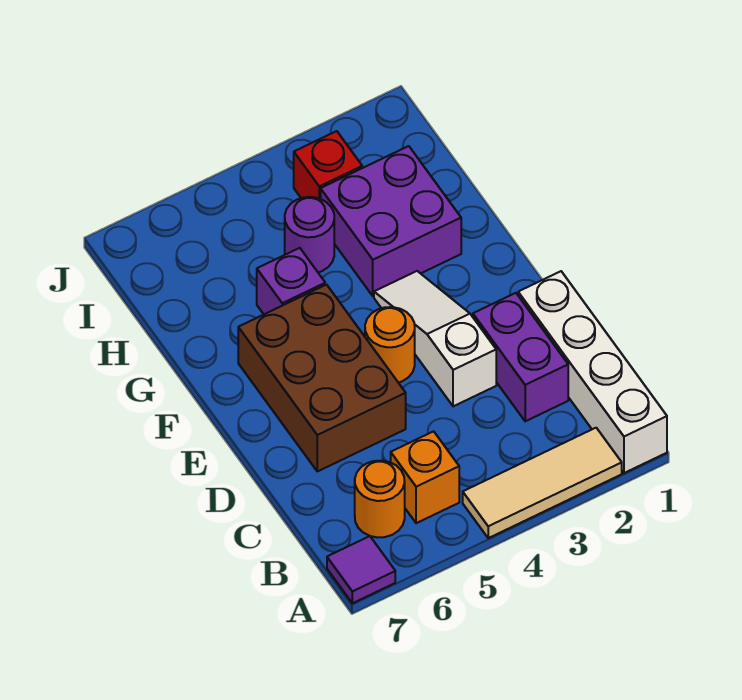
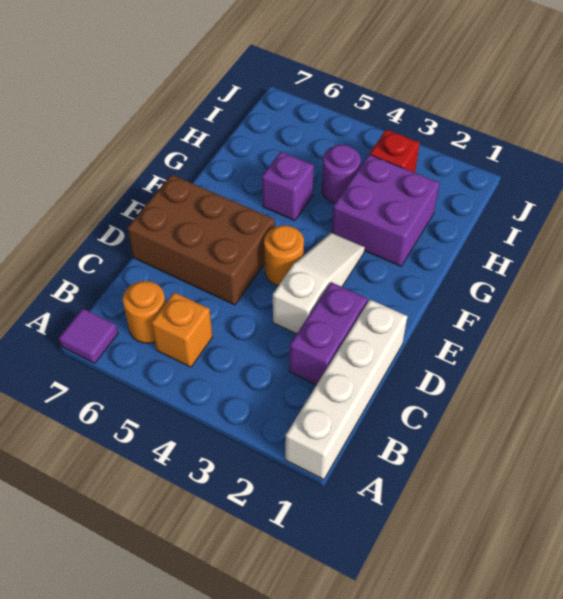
tan tile A2:A4 level 1 -> none
brown brick D5:F6 level 1 -> brown brick D5:E7 level 1

